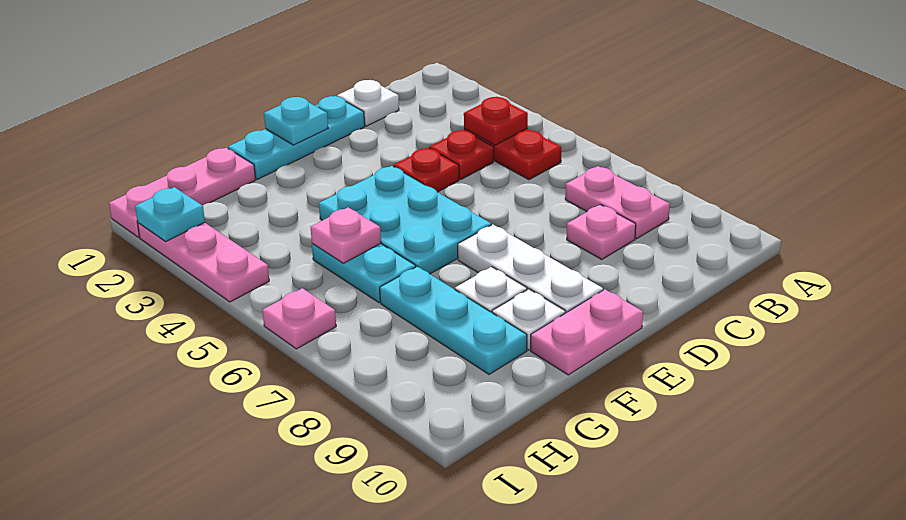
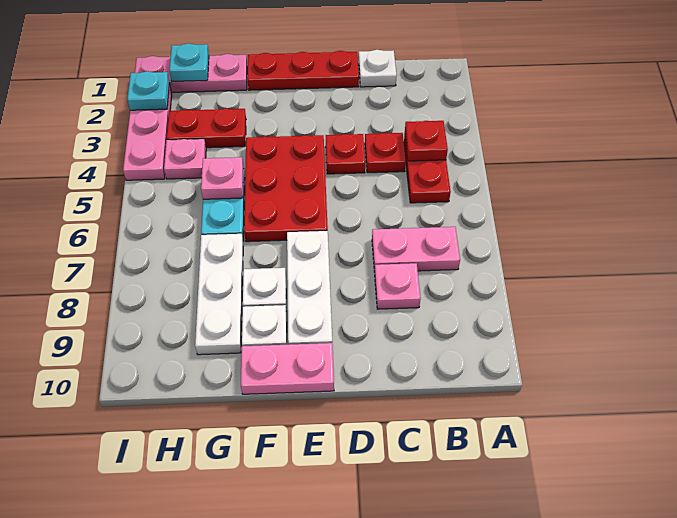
pink plate B7:B8 level 1 -> pink plate B7:C7 level 1
cyan plate D1:F1 level 1 -> red plate D1:F1 level 1
cyan plate E1 level 2 -> cyan plate H1 level 2
cyan plate E4:F6 level 1 -> red plate E4:F6 level 1
none -> red plate G3:H3 level 1
cyan plate G7:G9 level 1 -> white plate G7:G9 level 1
pink plate I6 level 1 -> pink plate H4 level 1

